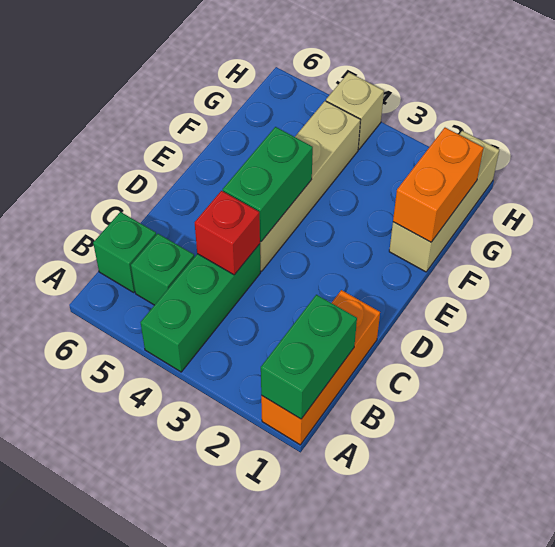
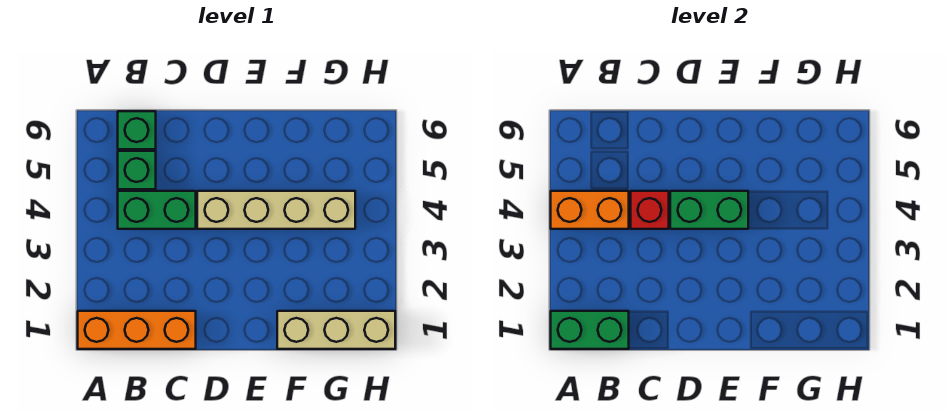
green brick A4:C4 level 1 -> green brick B4:C4 level 1
orange brick F1:G1 level 2 -> orange brick A4:B4 level 2
tan brick H4 level 1 -> none

